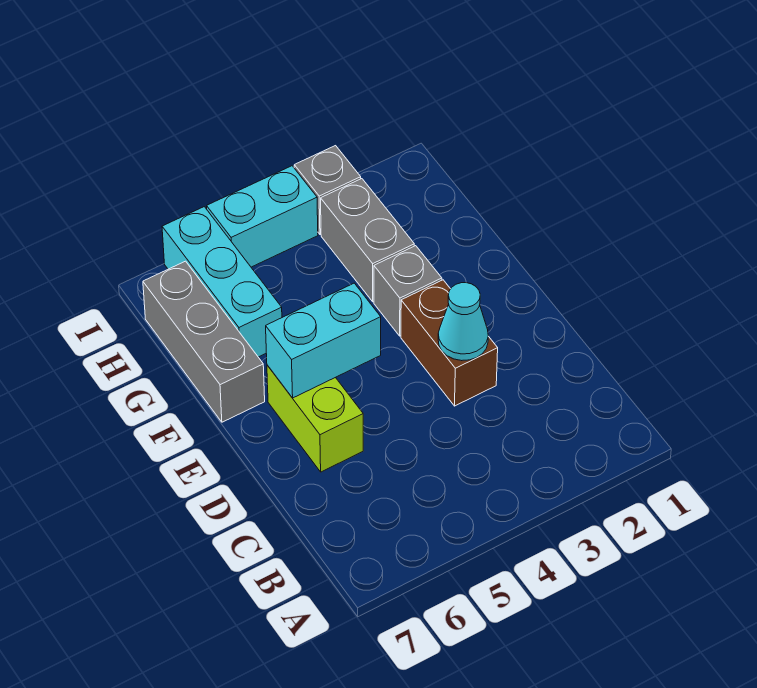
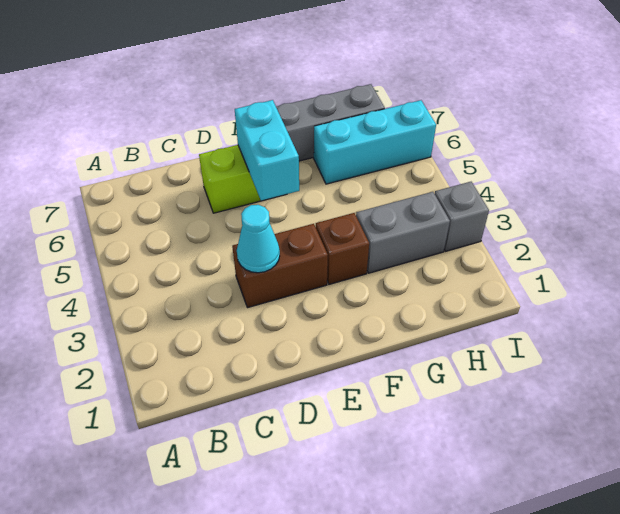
grey brick F3 level 1 -> brown brick F3 level 1
cyan brick I4:I5 level 1 -> none

